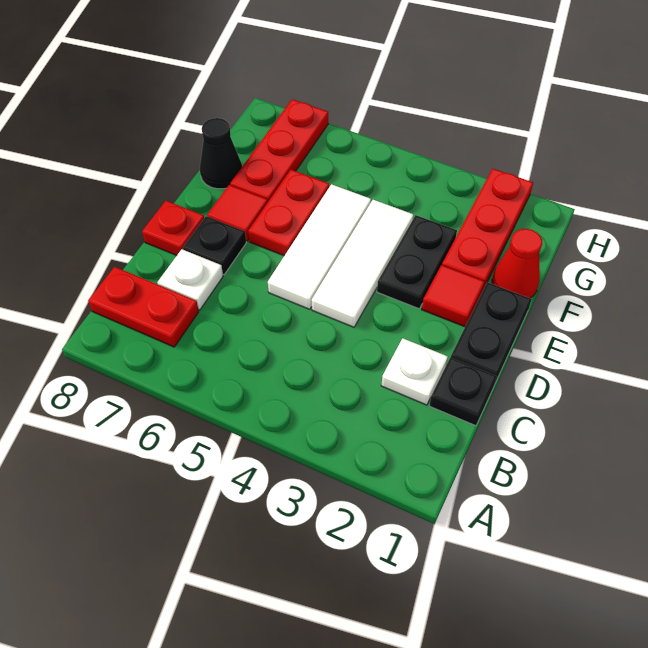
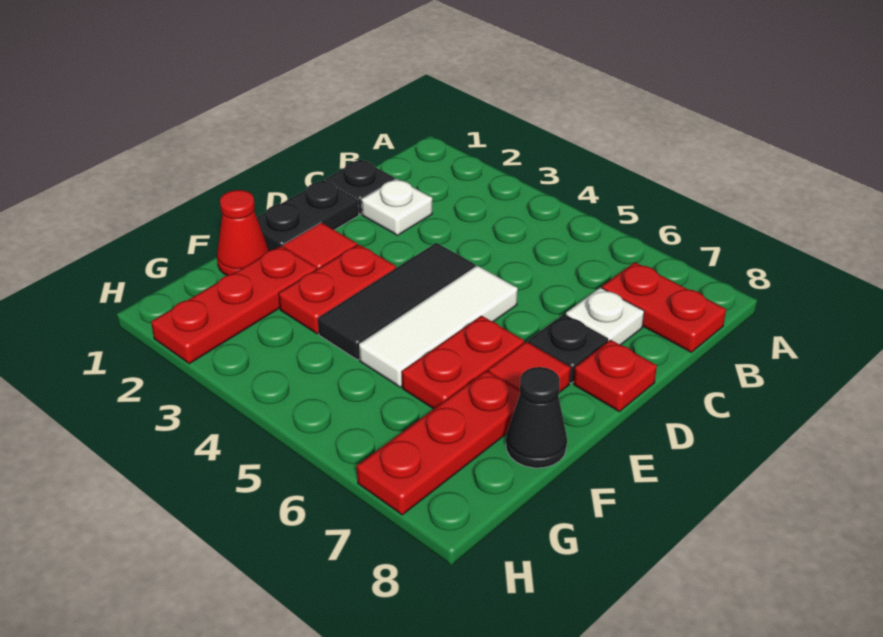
white tile D4:F4 level 1 -> black tile D4:F4 level 1
black plate E3:F3 level 1 -> red plate E3:F3 level 1

